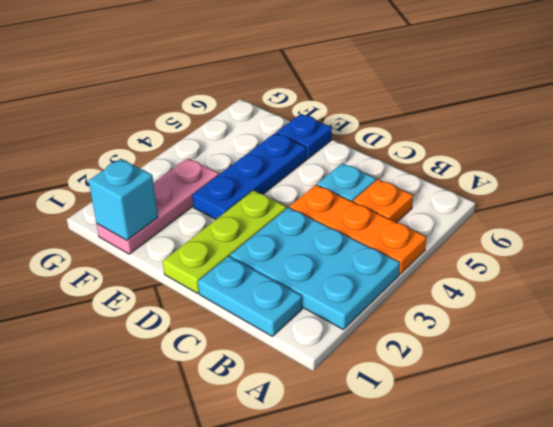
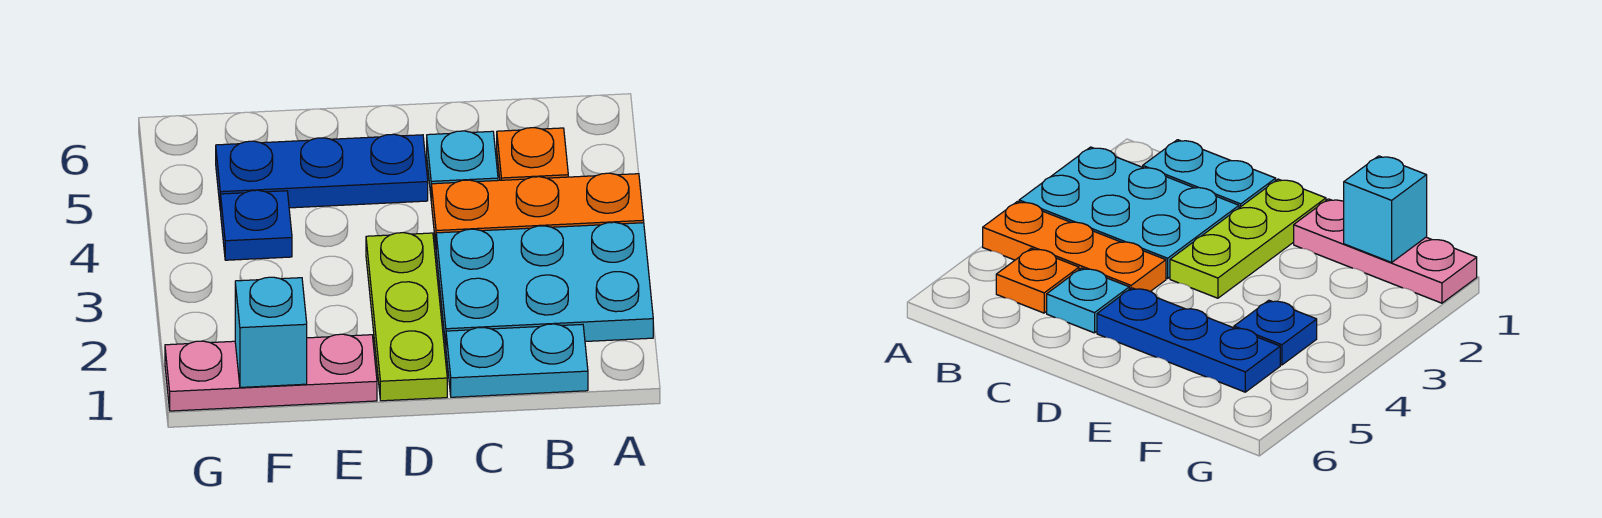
blue plate E3:E5 level 1 -> blue plate D5:F5 level 1
blue plate E6 level 1 -> blue plate F4 level 1
pink plate F1:F3 level 1 -> pink plate E1:G1 level 1

